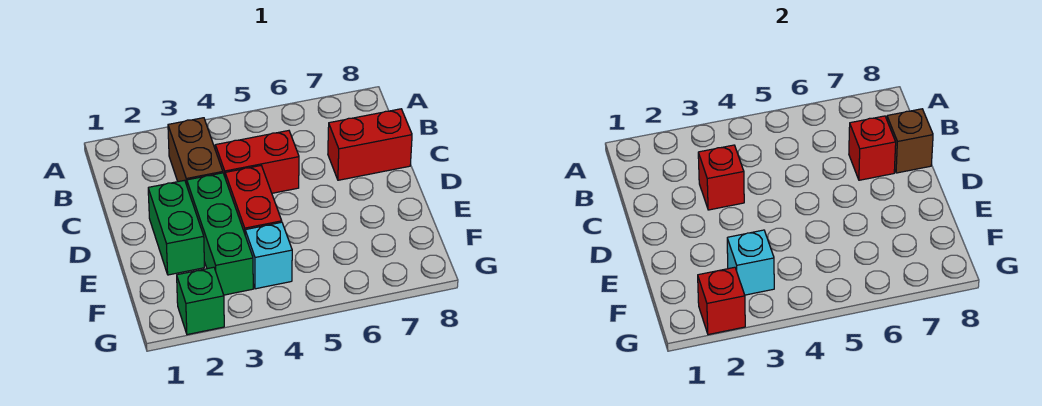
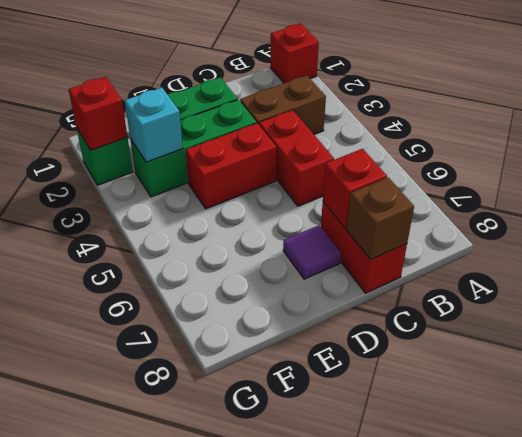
red brick C3 level 2 -> red brick A1 level 1
none -> purple tile D7 level 1
cyan brick F4 level 1 -> none

